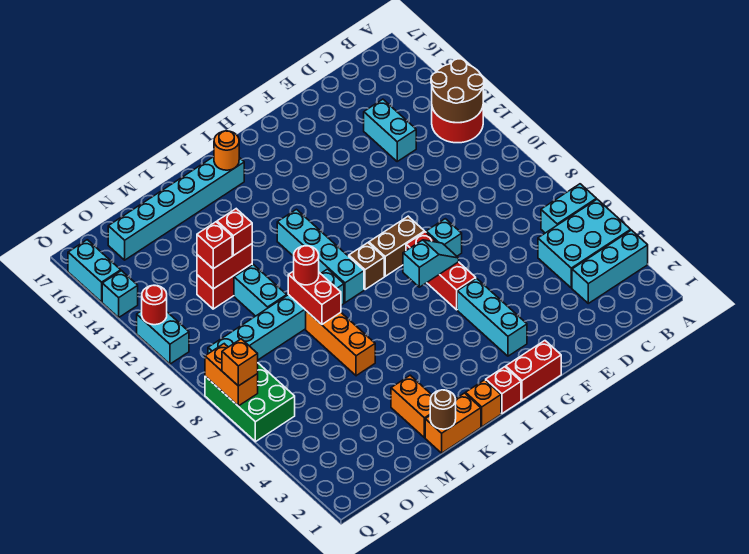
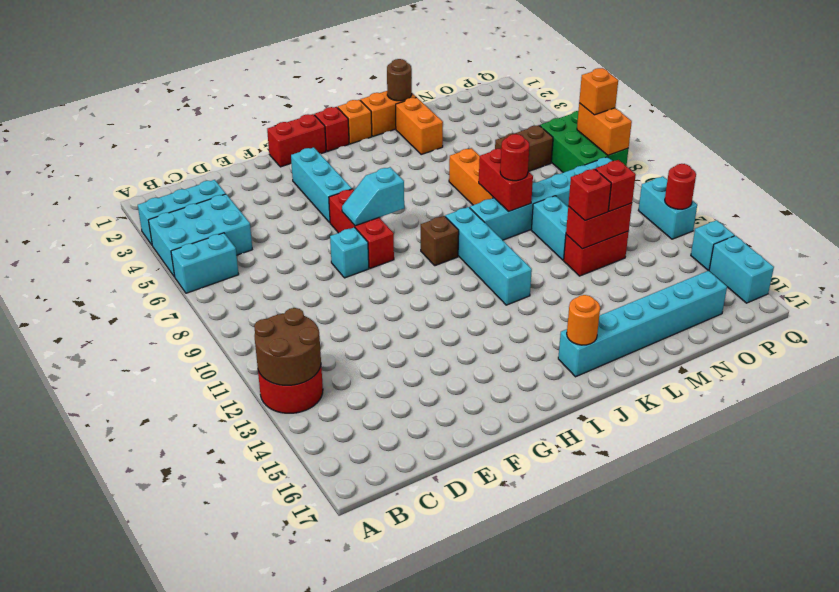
cyan brick D13:D14 level 1 -> none
brown brick G9:H9 level 1 -> brown brick N6:O6 level 1

